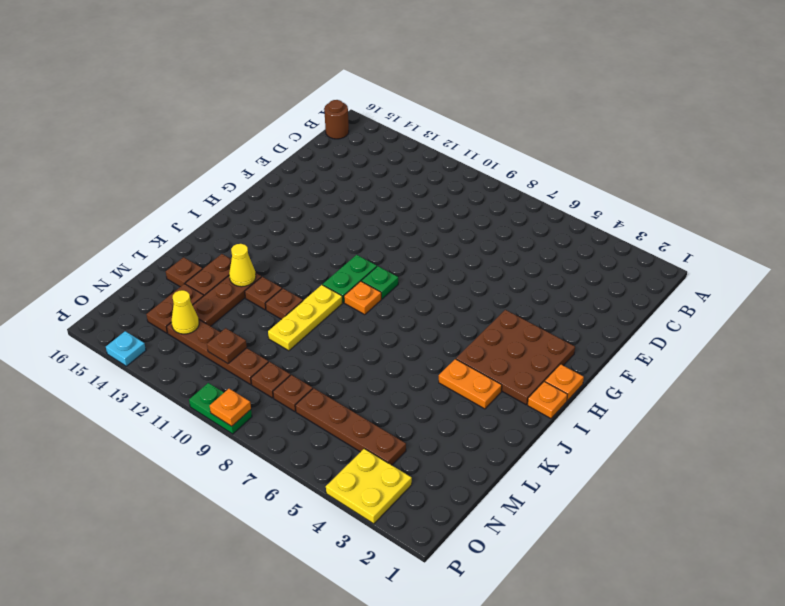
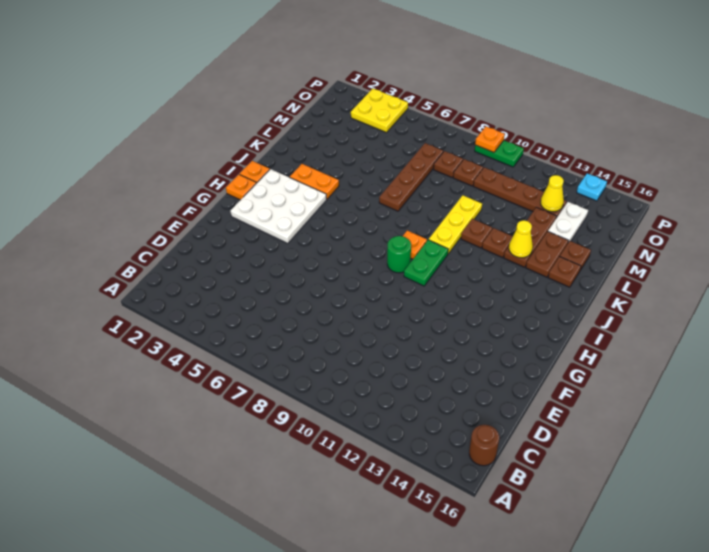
brown plate G2:I4 level 1 -> white plate G2:I4 level 1
green plate H9 level 1 -> green round brick H9 level 1
brown plate M14:N14 level 1 -> white plate M14:N14 level 1
brown plate N4:N7 level 1 -> brown plate K7:N7 level 1
brown plate N11 level 2 -> brown plate K15 level 1

